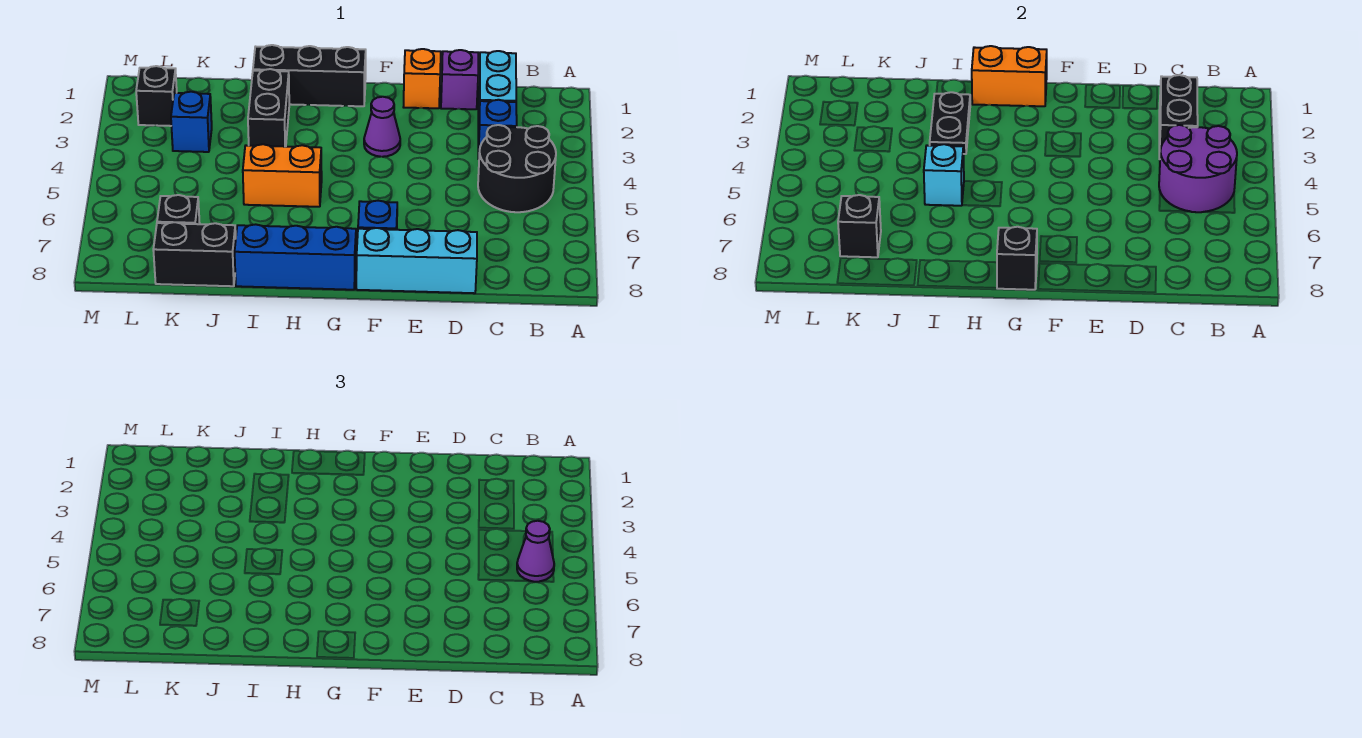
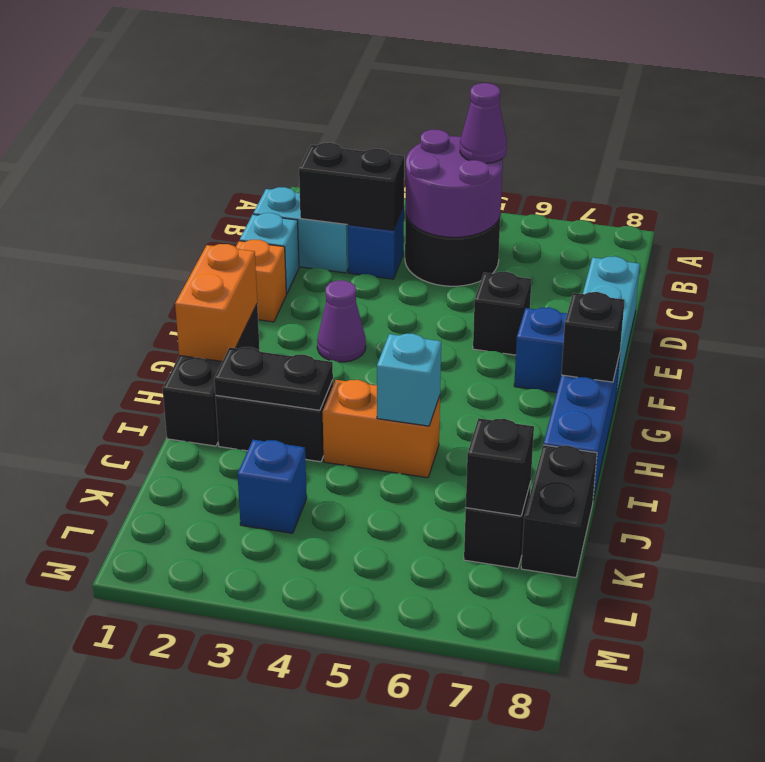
purple brick D1 level 1 -> cyan brick D1 level 1
orange brick H5:I5 level 1 -> orange brick I4:I5 level 1
black brick L2 level 1 -> black brick E6 level 1

